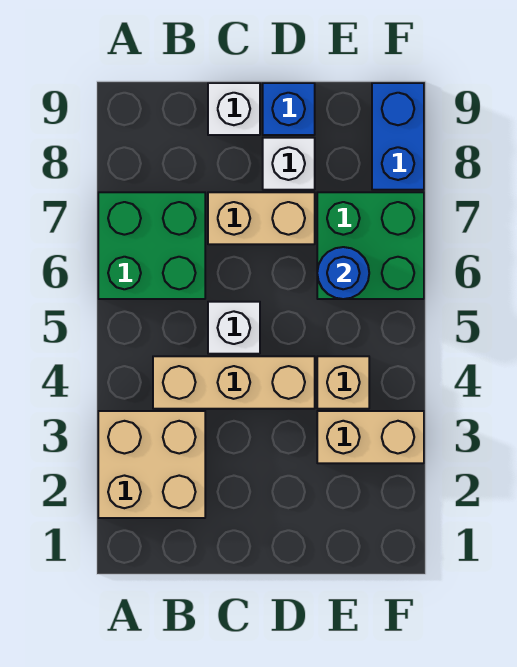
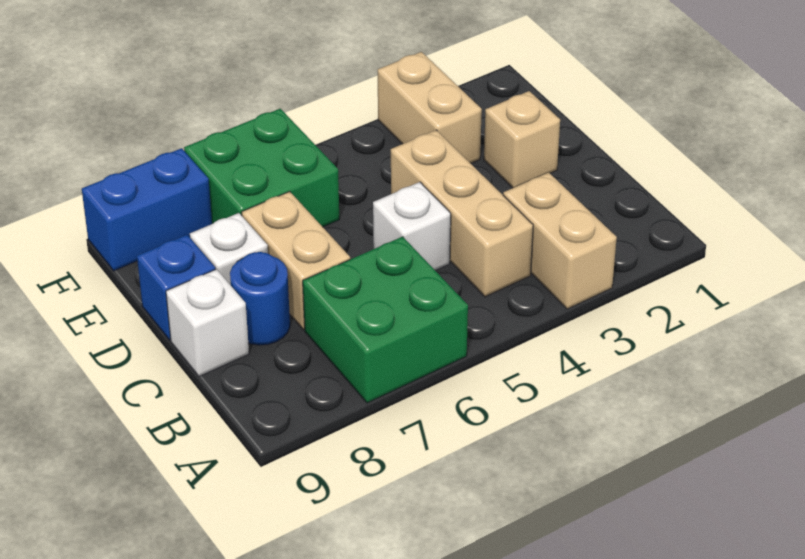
tan brick A2:B3 level 1 -> tan brick A3:B3 level 1
tan brick E4 level 1 -> tan brick D2 level 1
blue round brick E6 level 2 -> blue round brick C8 level 1

